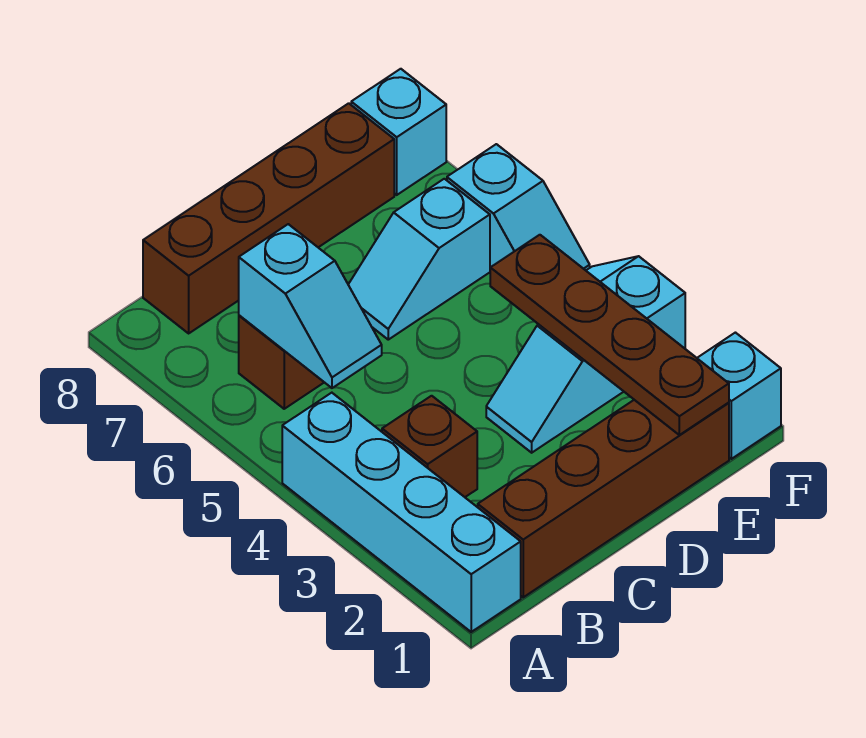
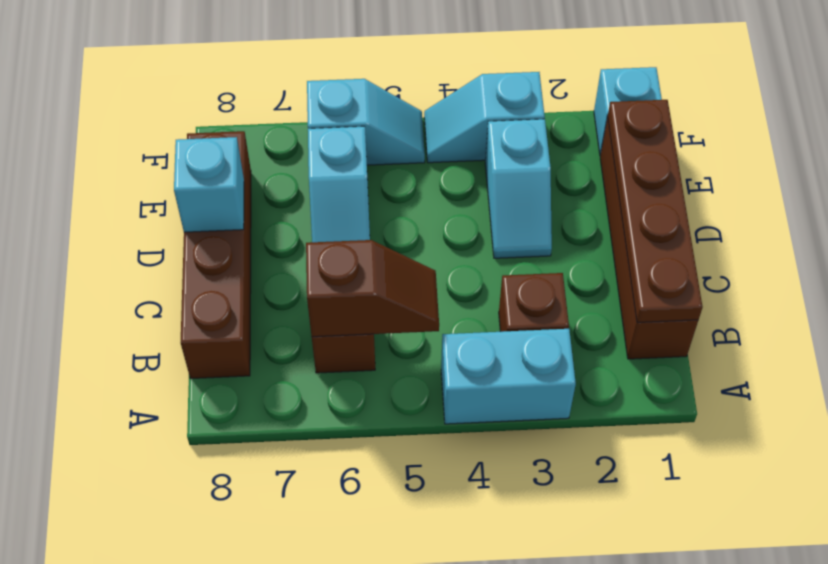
cyan brick A1:A4 level 1 -> cyan brick A3:A4 level 1
cyan slope B5:B6 level 2 top 6 -> brown slope B5:B6 level 2 top 6
brown plate E1:E4 level 2 -> brown plate B1:E1 level 2
cyan brick F8 level 1 -> cyan brick D8 level 2

